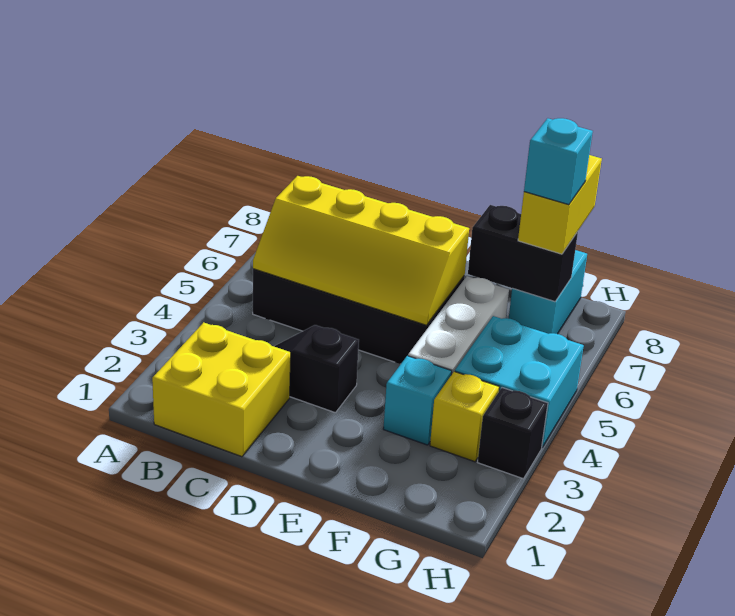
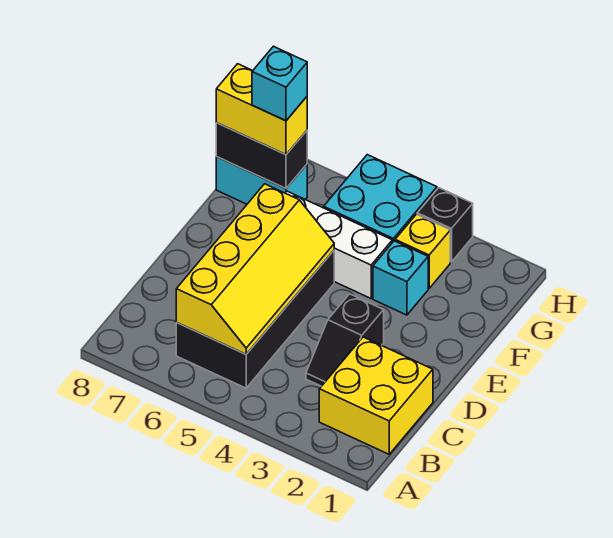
black brick F7:G7 level 2 -> black brick G7:G8 level 2

